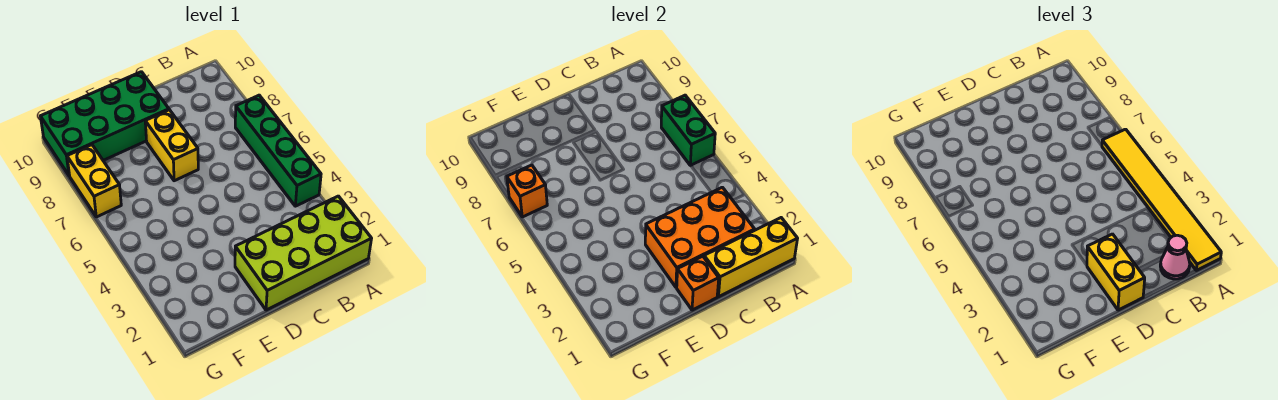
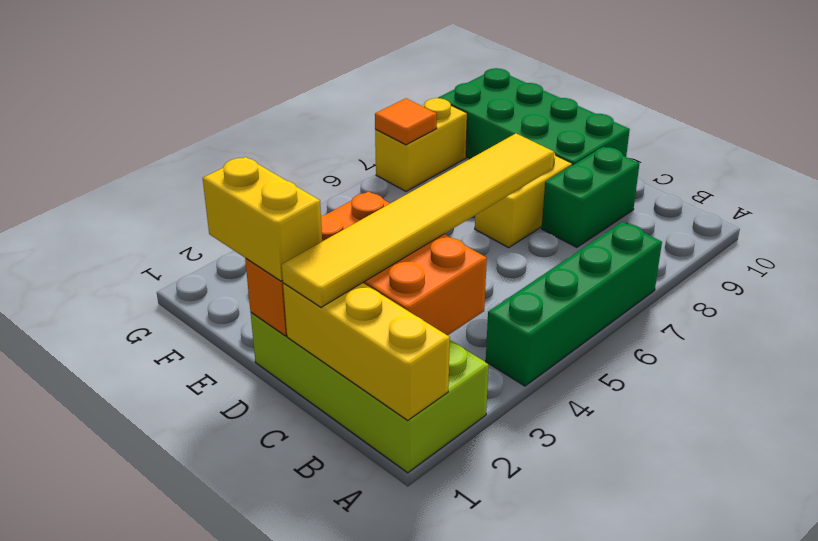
yellow tile A1:A6 level 3 -> yellow tile C1:C6 level 3
green brick A6:A7 level 2 -> green brick C8:C9 level 1
pink cone B1 level 3 -> none
yellow brick D1:D2 level 3 -> yellow brick D1:E1 level 3
orange brick G7 level 2 -> orange tile G7 level 2

